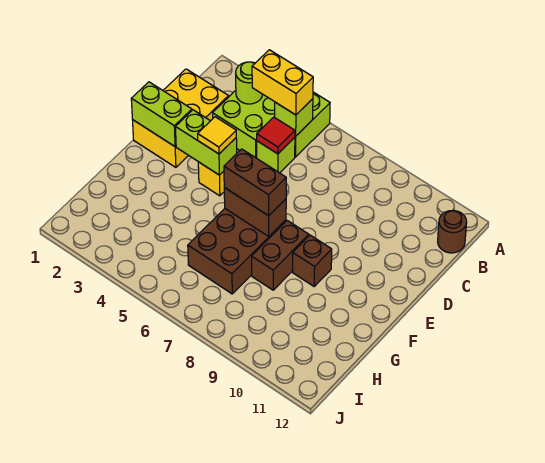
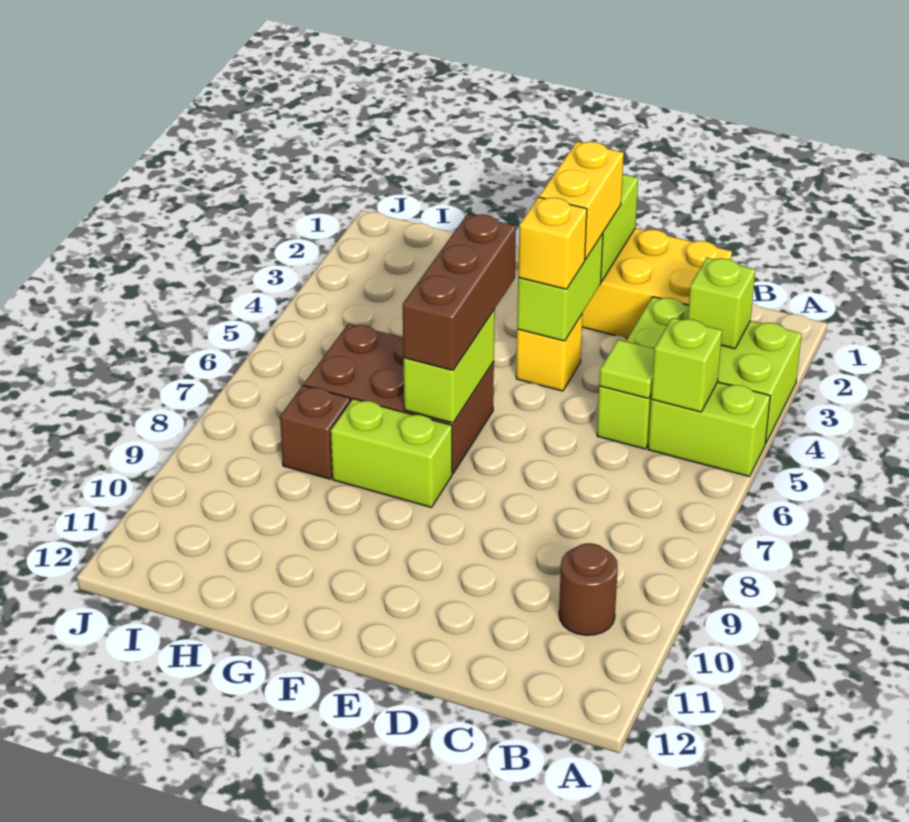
lime round brick B3 level 2 -> lime brick B3 level 2
yellow brick B4:B5 level 3 -> yellow brick E2:E3 level 3
brown round brick B12 level 1 -> brown round brick B10 level 1
red tile C5 level 2 -> lime tile C5 level 2
yellow tile E4 level 3 -> yellow brick E4 level 3
brown brick F6:F7 level 2 -> lime brick F6:F7 level 2
brown brick F6:F7 level 3 -> brown brick F5:F7 level 3
brown brick F8:G8 level 1 -> lime brick F8:G8 level 1
brown brick F9 level 1 -> brown brick H8 level 1

